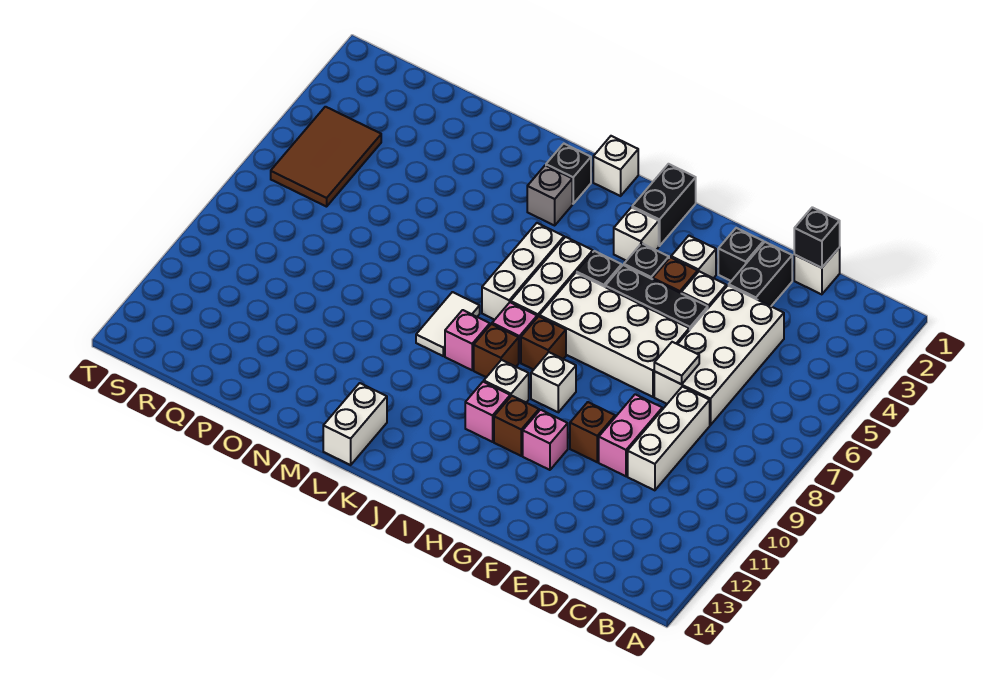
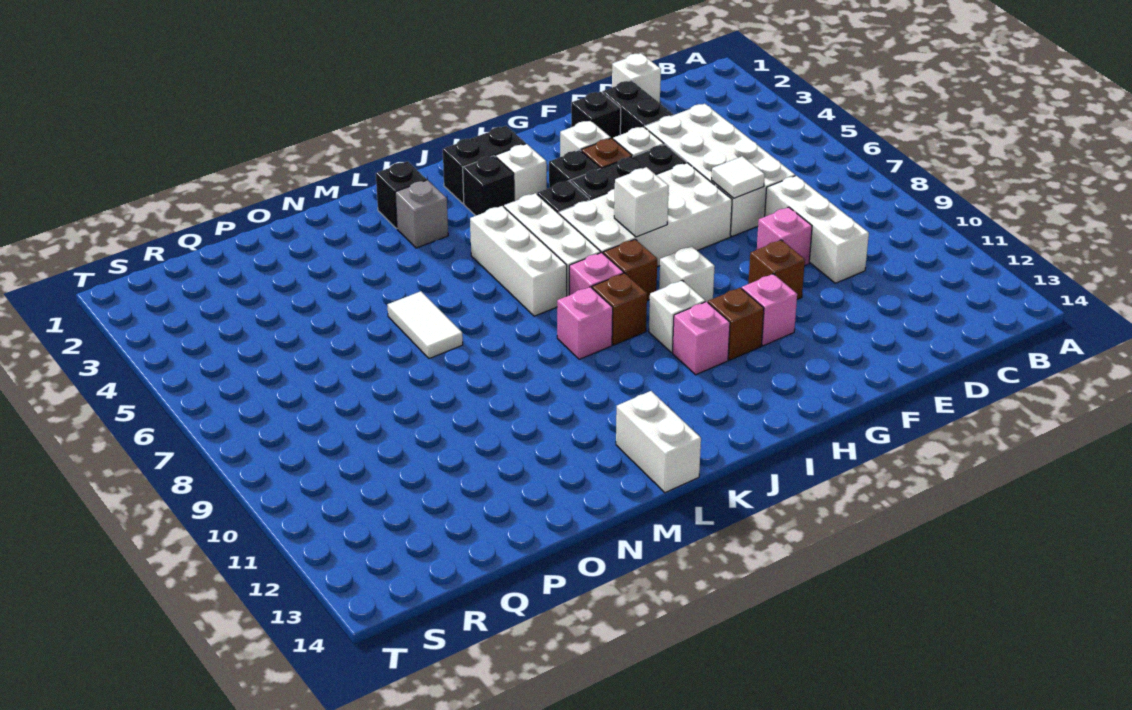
black brick D1 level 2 -> black brick J3 level 1
pink brick E9:E10 level 1 -> pink brick E9 level 1
black brick I1:I2 level 1 -> black brick I2:J2 level 1
white brick K1 level 1 -> white brick H7 level 2
white tile L8:L9 level 1 -> white tile N6:N7 level 1
brown tile R4:S6 level 1 -> none

